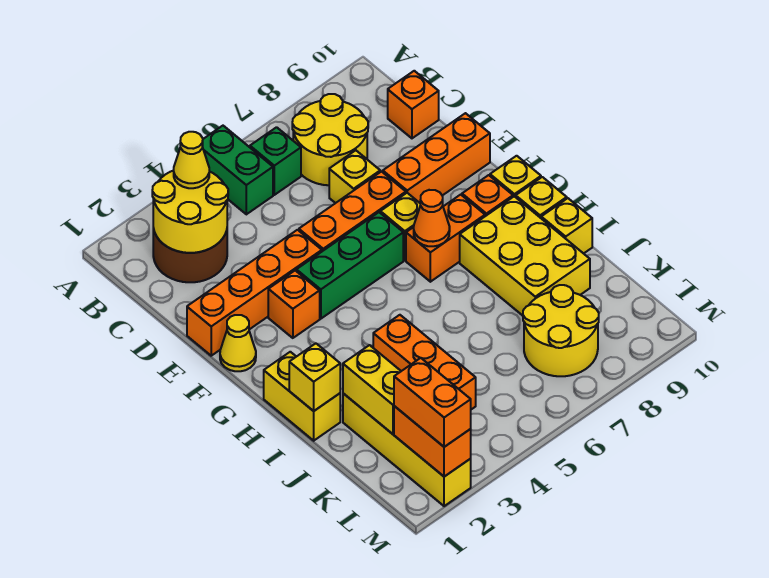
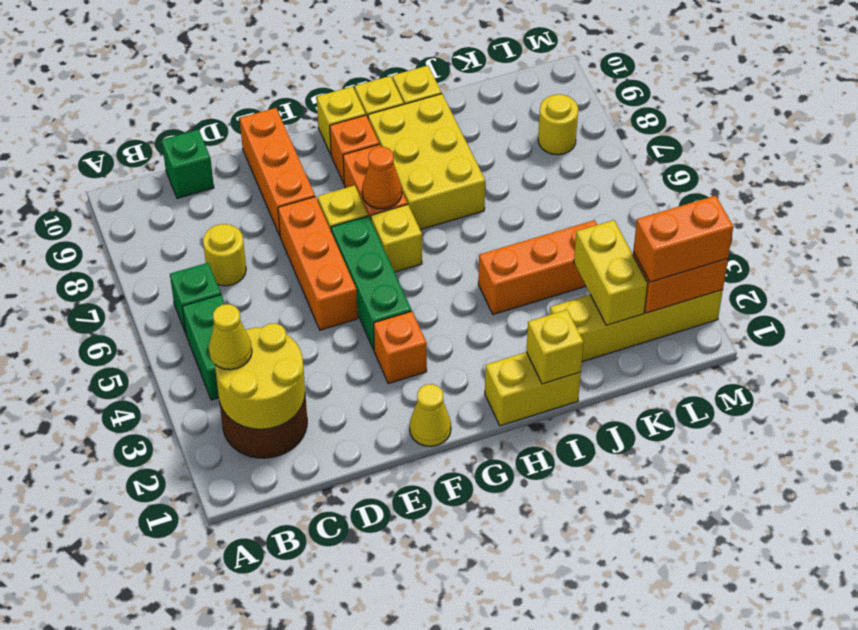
green brick A5:B5 level 1 -> green brick B4:B5 level 1
yellow round brick B7:C8 level 1 -> yellow round brick C7 level 1
orange brick C10 level 1 -> green brick C10 level 1
yellow brick D7 level 1 -> yellow brick G6 level 1
orange brick E1:E4 level 1 -> none
yellow brick H8:J9 level 1 -> yellow brick H7:I9 level 1
yellow brick J2:K2 level 2 -> yellow brick K2:K3 level 2
yellow round brick K7:L8 level 1 -> yellow round brick L8 level 1

